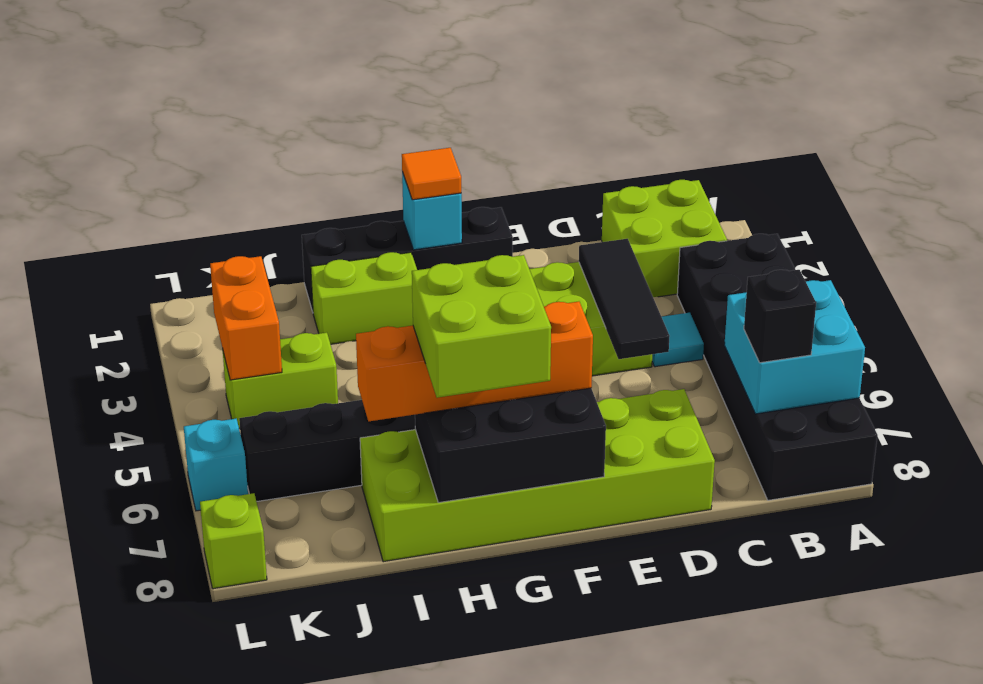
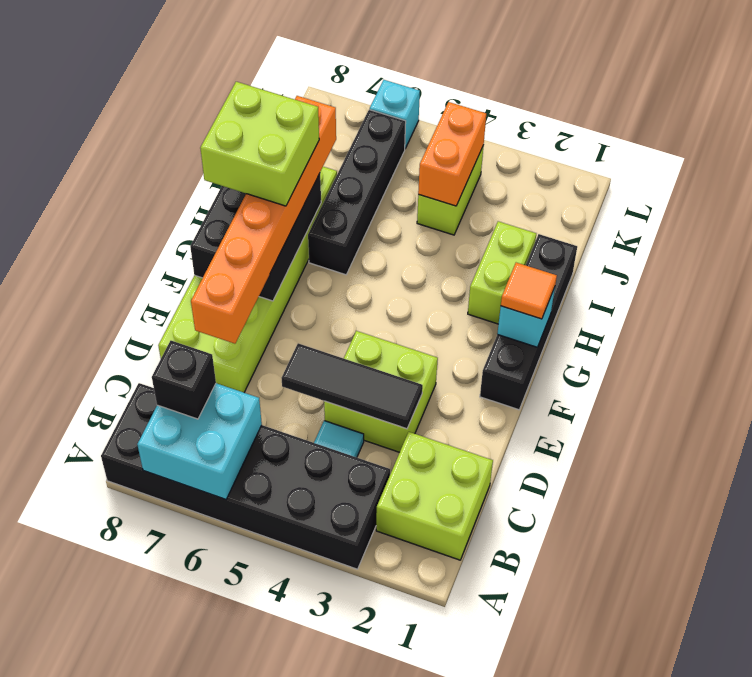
orange brick F7:I7 level 3 -> orange brick D7:I7 level 3
orange brick K3:K4 level 2 -> orange brick J4:K4 level 2
lime brick L8 level 1 -> none

